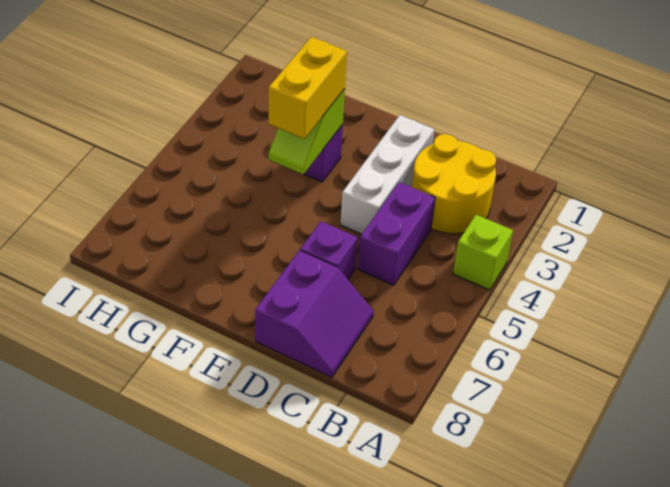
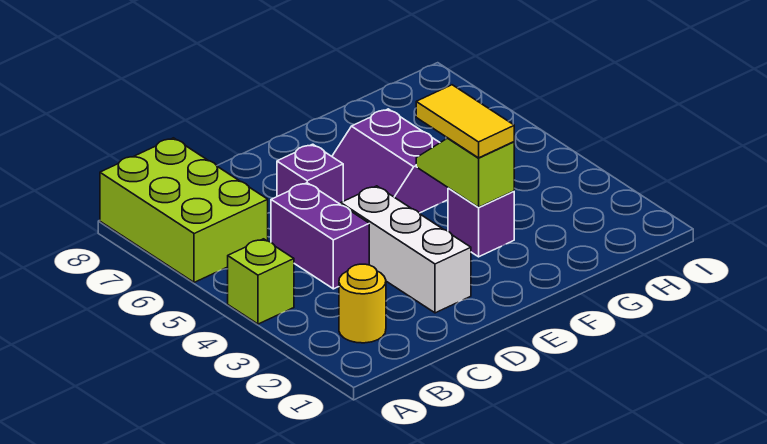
none -> lime brick A6:B8 level 1
yellow round brick B2:C3 level 1 -> yellow round brick B2 level 1
purple slope C7:D8 level 1 top D -> purple slope E5:F6 level 1 top F
yellow brick F3:F4 level 3 -> yellow tile F3:F4 level 3

